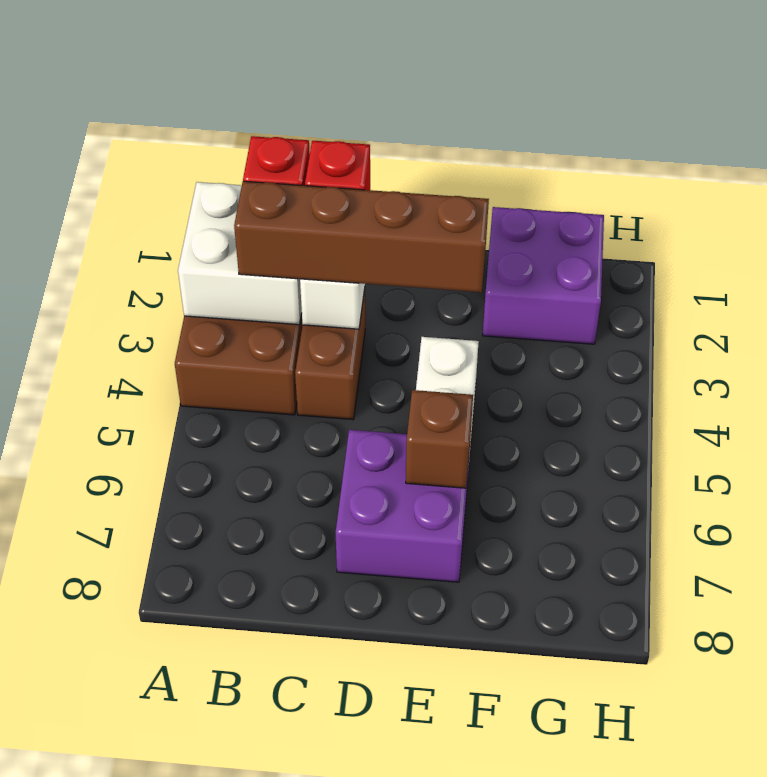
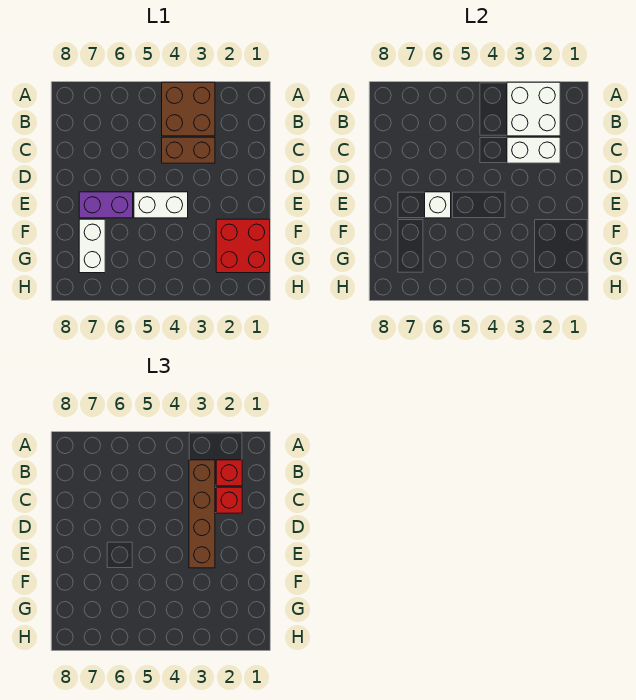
purple brick D6:E7 level 1 -> purple brick E6:E7 level 1
brown brick E6 level 2 -> white brick E6 level 2
purple brick F1:G2 level 1 -> red brick F1:G2 level 1
none -> white brick F7:G7 level 1

